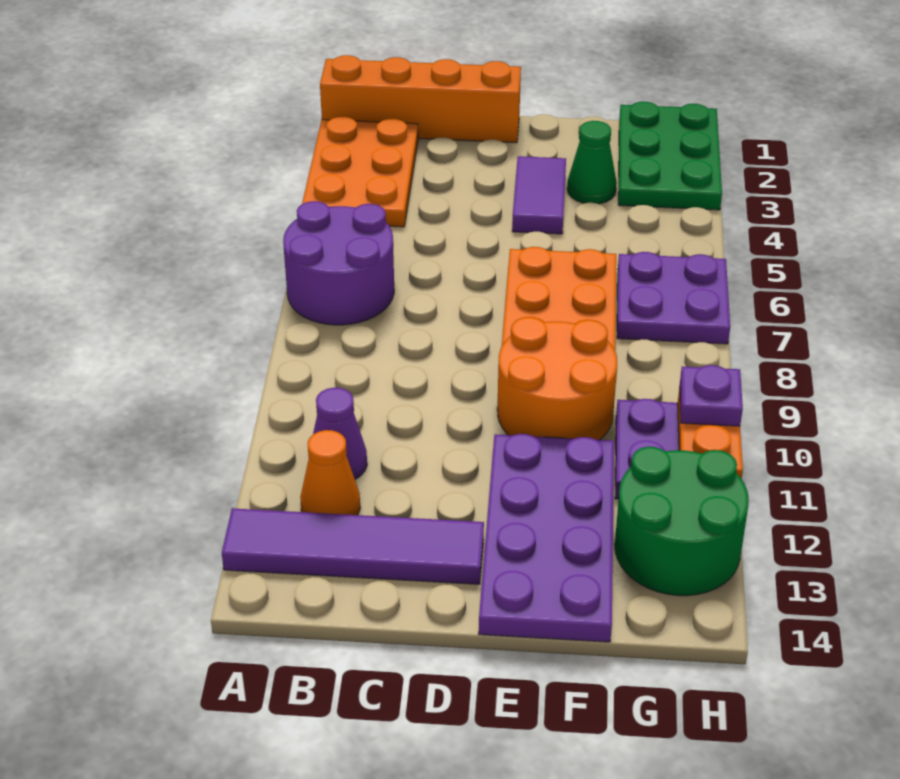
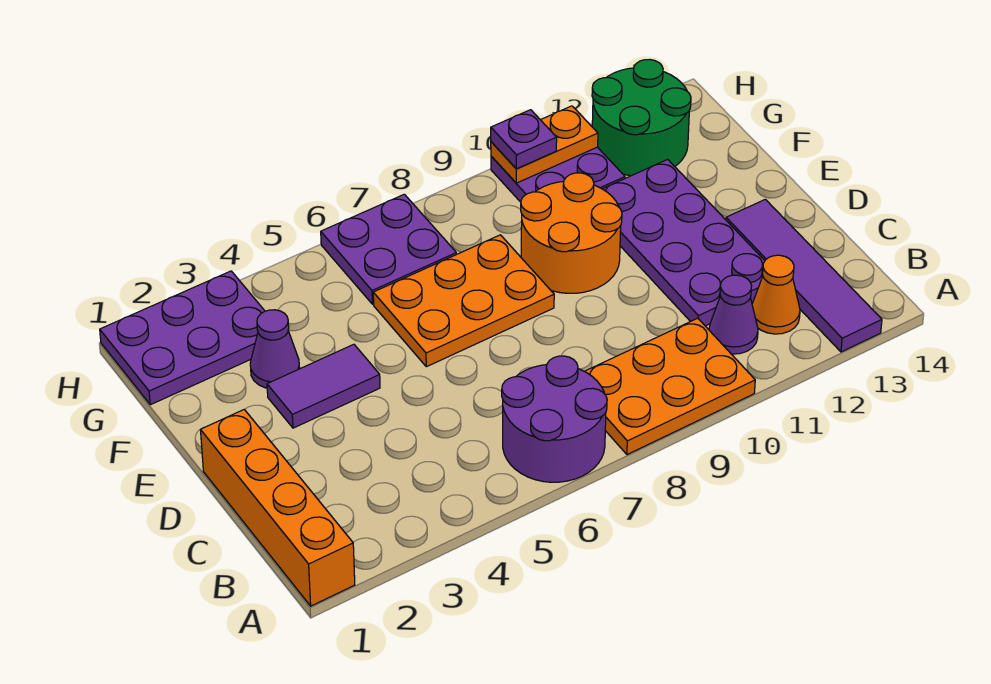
orange plate A2:B4 level 1 -> orange plate A8:B10 level 1
purple plate E11:F14 level 1 -> purple plate C11:F12 level 1
green cone F3 level 1 -> purple cone F3 level 1
green plate G1:H3 level 1 -> purple plate G1:H3 level 1

